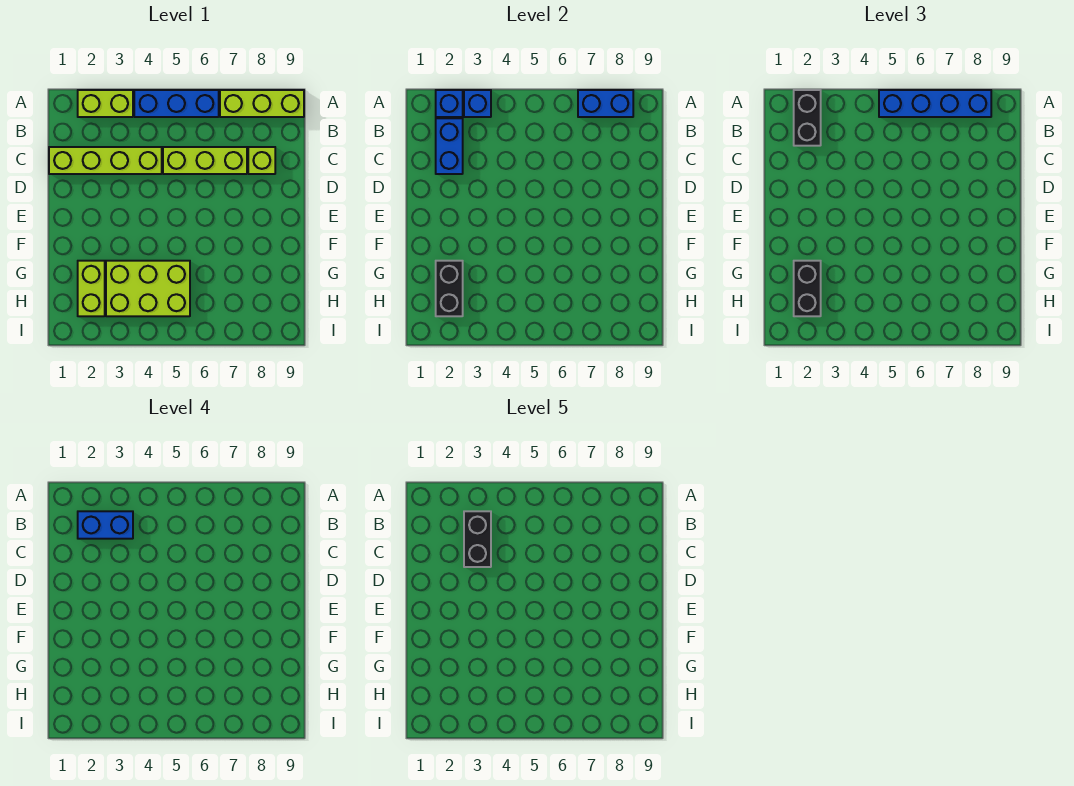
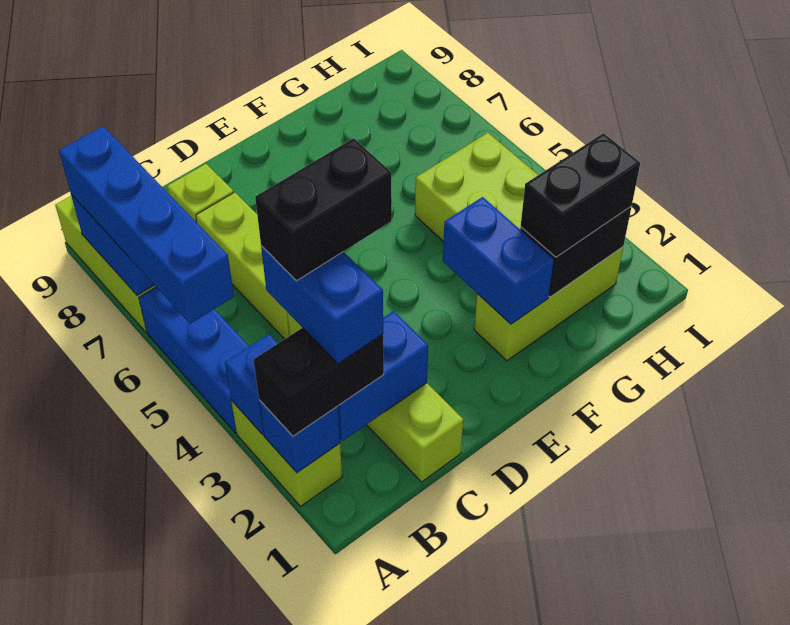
none -> blue brick F2:F3 level 2
lime brick G2:H2 level 1 -> lime brick F2:H2 level 1

